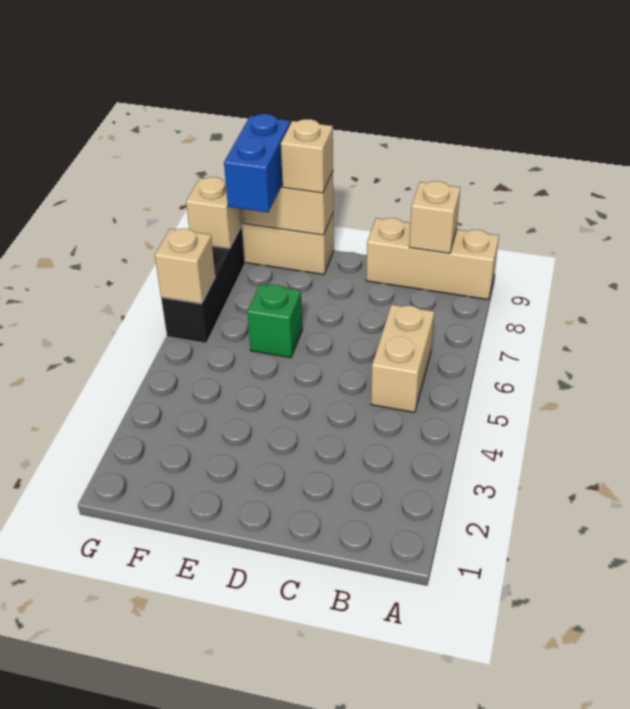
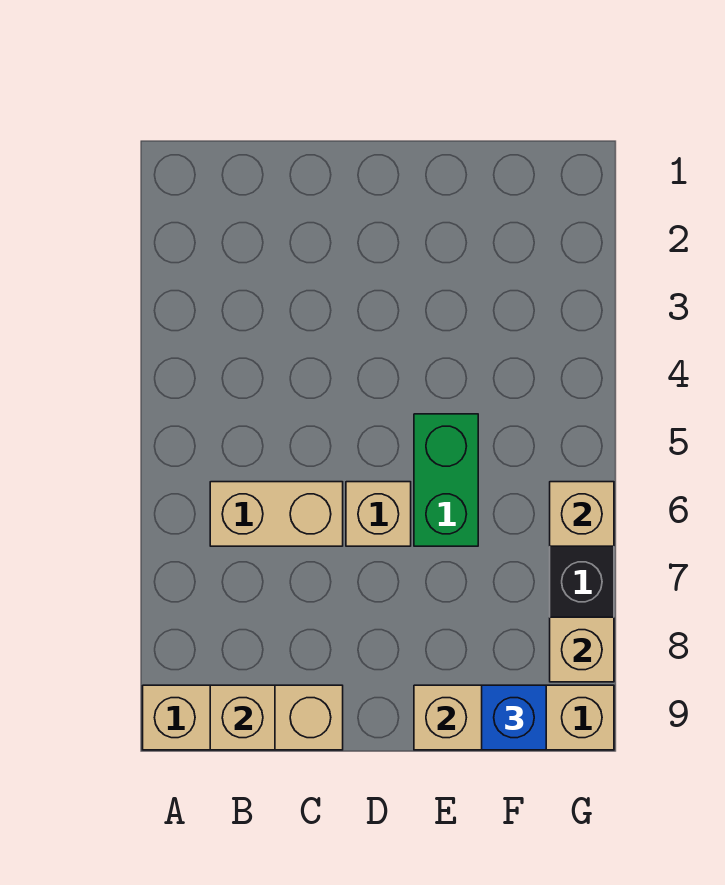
tan brick B5:B6 level 1 -> tan brick B6:C6 level 1
green brick E6 level 1 -> green brick E5:E6 level 1
tan brick E9 level 3 -> tan brick D6 level 1
blue brick F8:F9 level 3 -> blue brick F9 level 3

